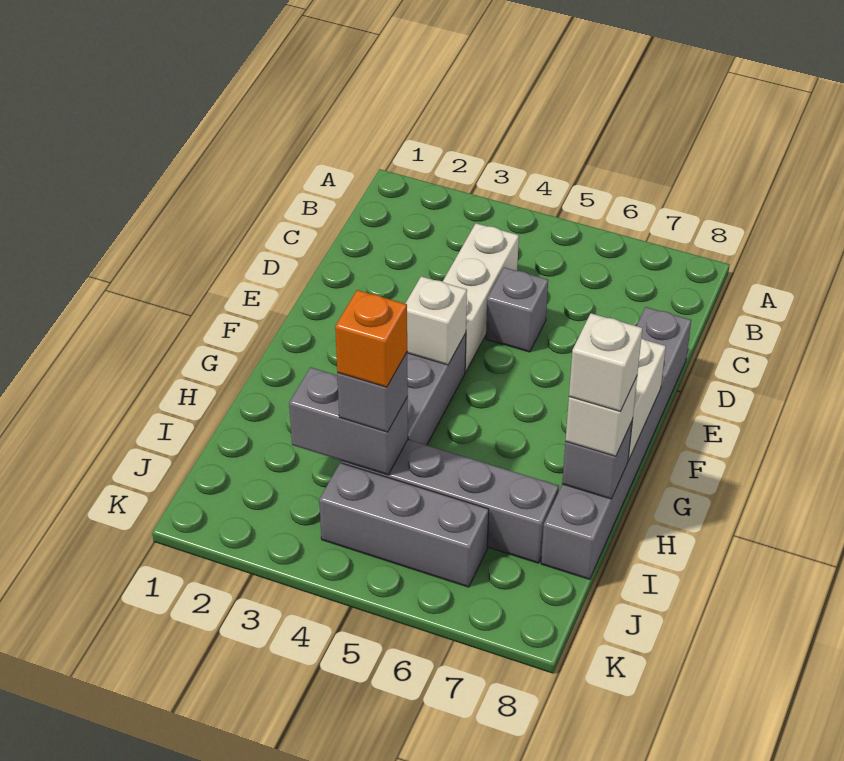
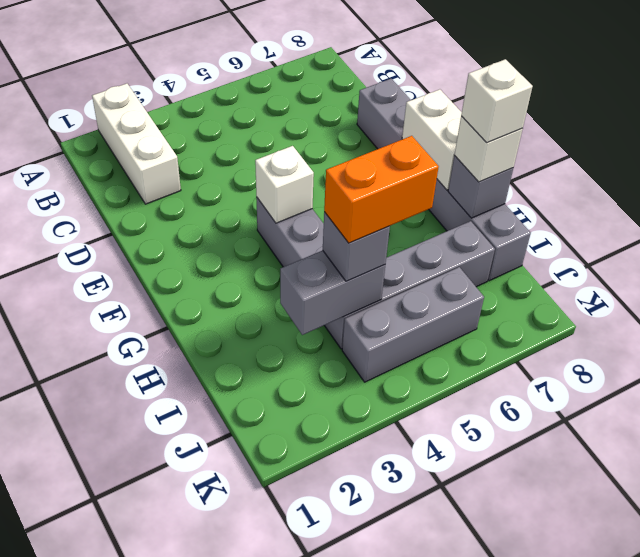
white brick C4:E4 level 1 -> white brick A2:C2 level 1
grey brick D5 level 1 -> none
orange brick I4 level 4 -> orange brick I4:I5 level 4

